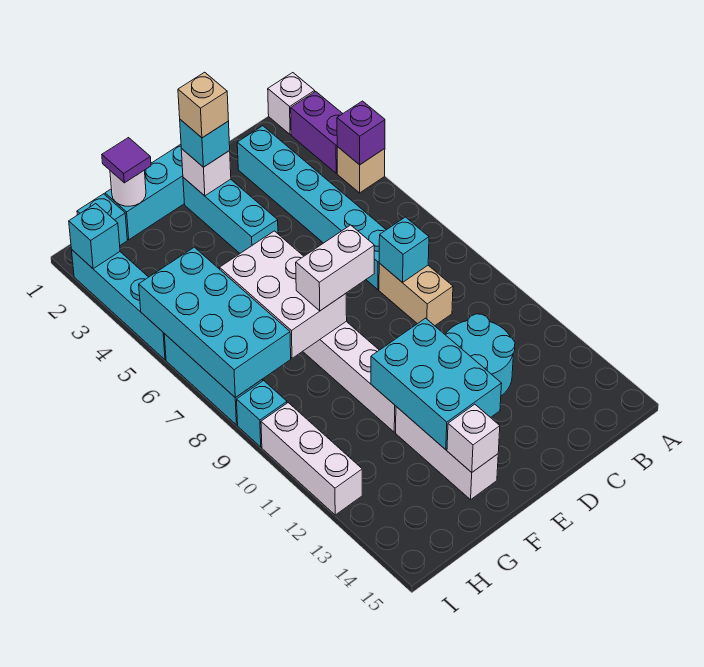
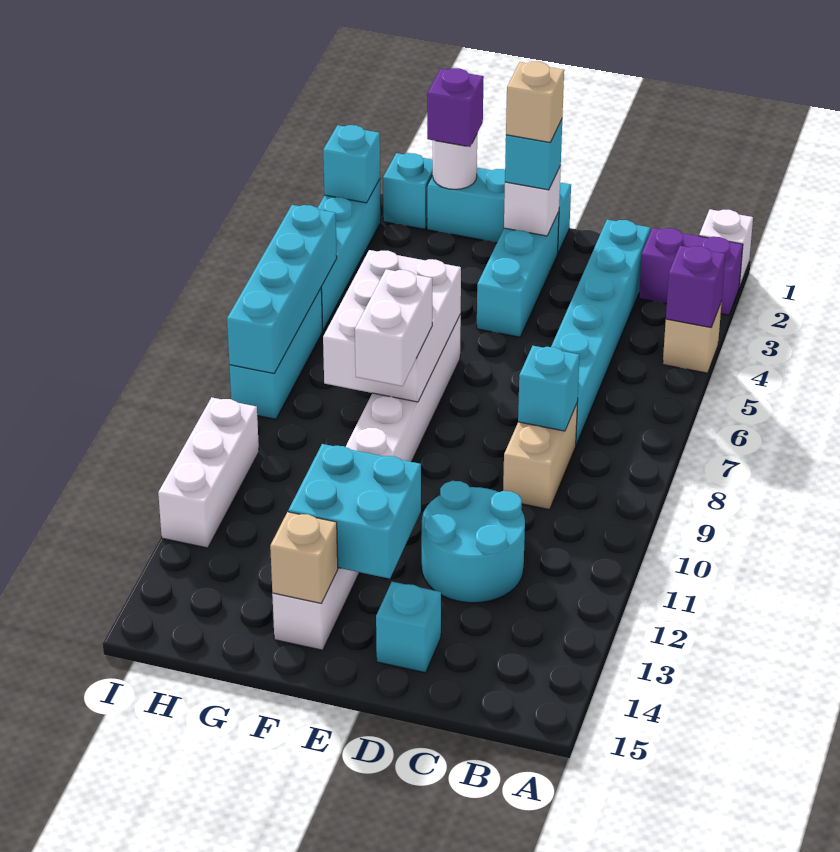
purple brick A2:A3 level 1 -> purple brick A2:B2 level 1
white brick E8:F8 level 3 -> white brick F8:F9 level 3
cyan brick E11:F13 level 2 -> cyan brick E12:F13 level 2
white brick F14 level 2 -> tan brick F14 level 2
purple tile G1 level 3 -> purple brick G1 level 3
cyan brick H5:I8 level 2 -> cyan brick I5:I8 level 2
cyan brick I9 level 1 -> cyan brick D14 level 1

